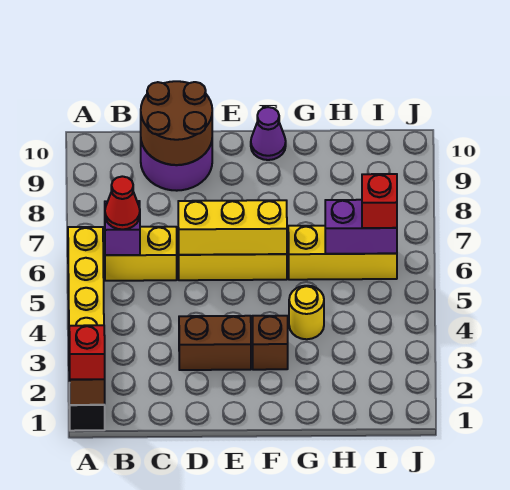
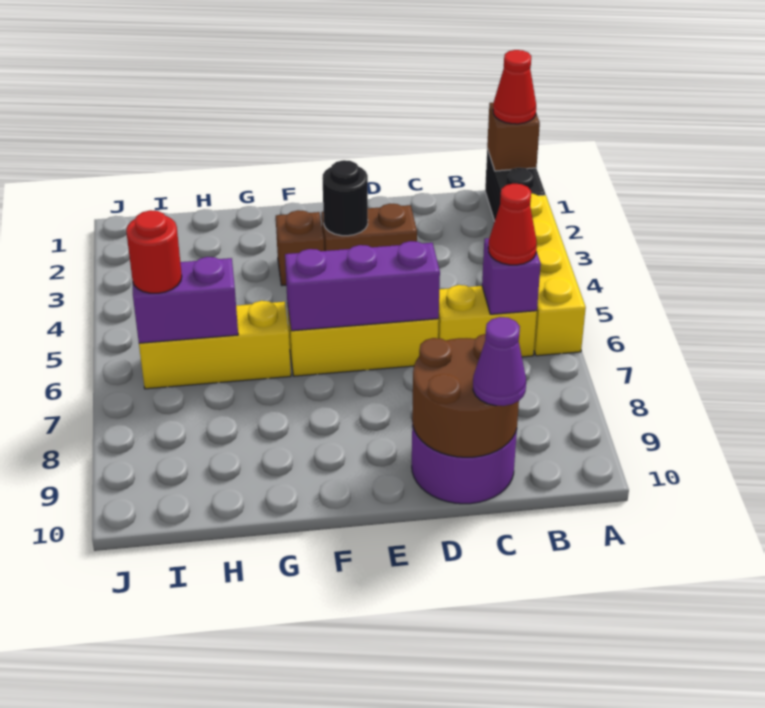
red brick A1 level 3 -> red cone A1 level 3
yellow brick D6:F6 level 2 -> purple brick D6:F6 level 2
none -> black round brick E3 level 2
purple cone F10 level 1 -> purple cone C10 level 3
yellow round brick G4 level 1 -> none
red brick I6 level 3 -> red round brick I6 level 3

